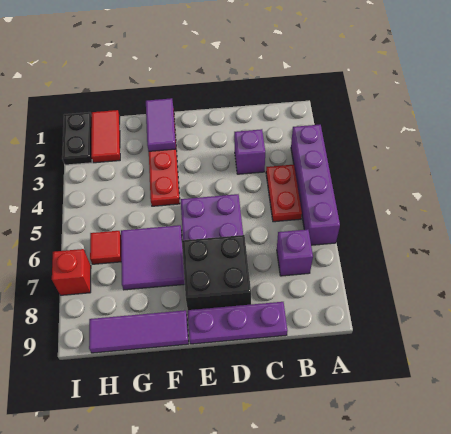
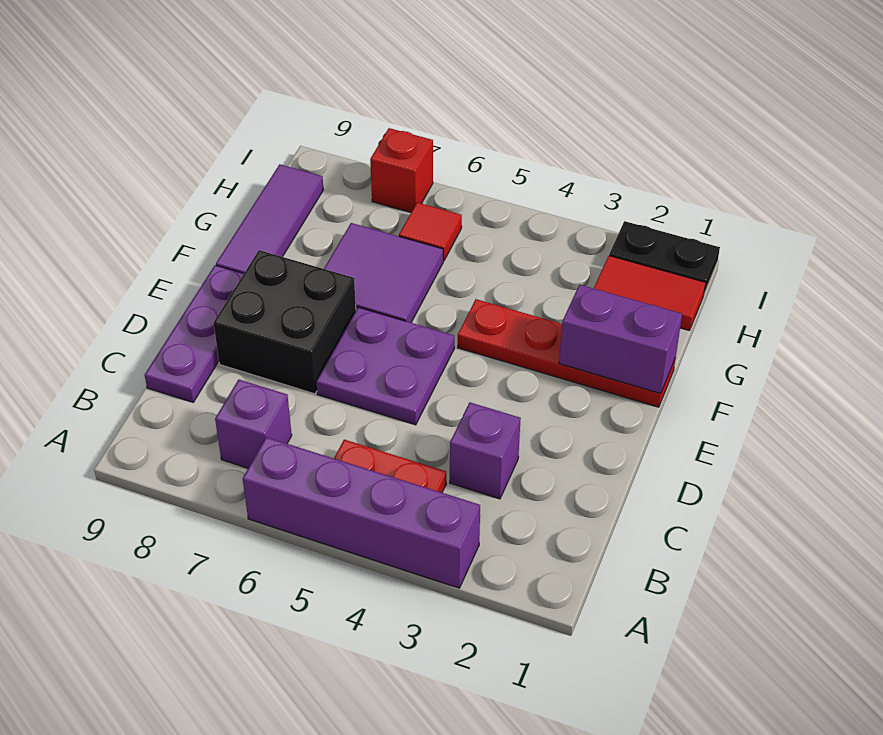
purple tile F1:F2 level 2 -> purple brick F1:F2 level 2

